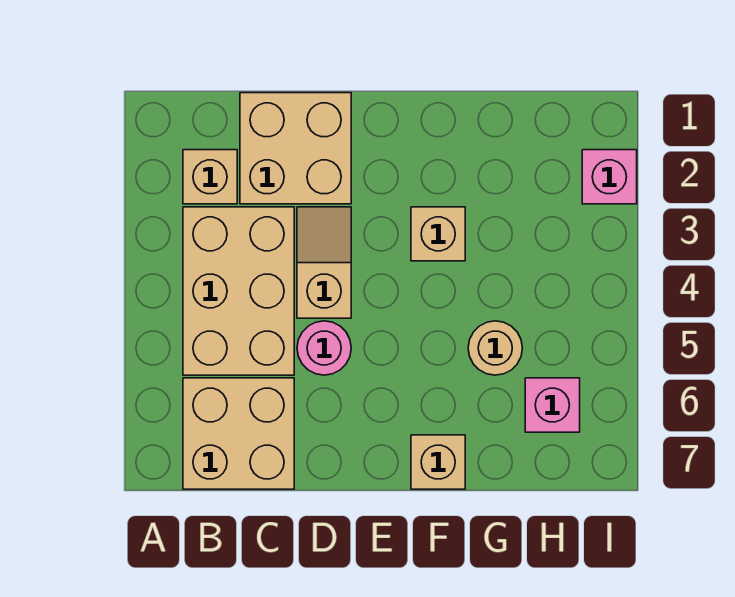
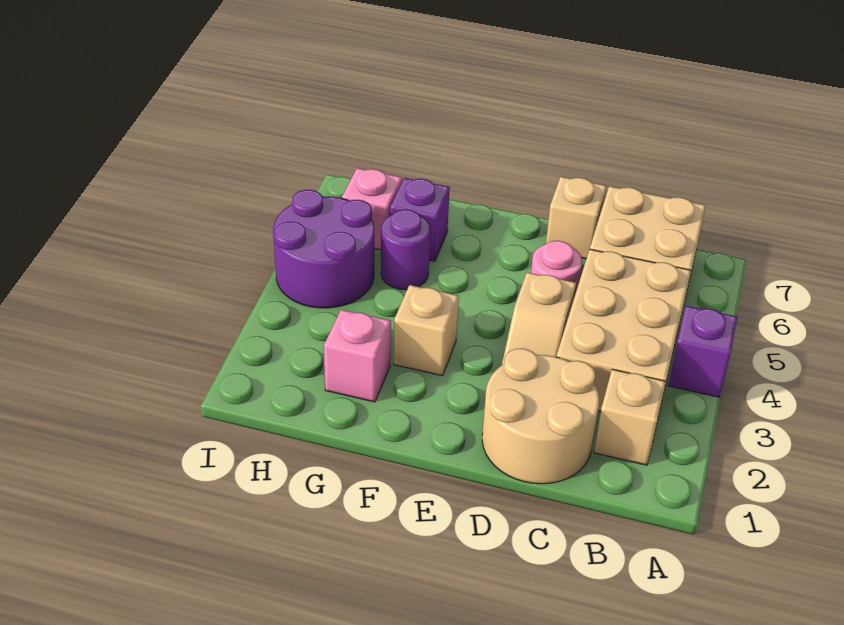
none -> purple brick A4 level 1
tan brick C1:D2 level 1 -> tan round brick C1:D2 level 1
tan brick F7 level 1 -> tan brick D7 level 1
tan round brick G5 level 1 -> purple round brick G5 level 1
none -> purple brick G6 level 1
none -> purple round brick H4:I5 level 1
pink brick I2 level 1 -> pink brick G2 level 1

